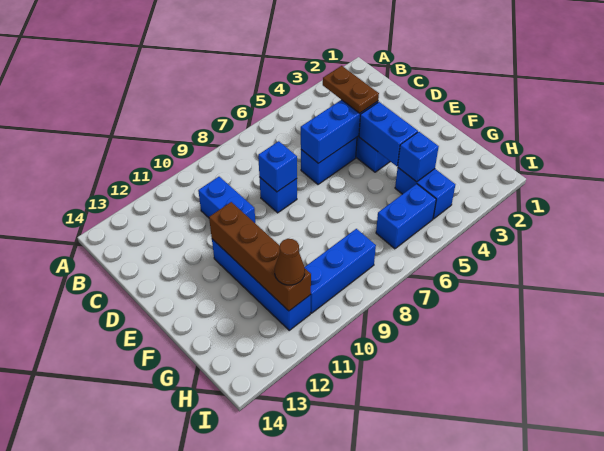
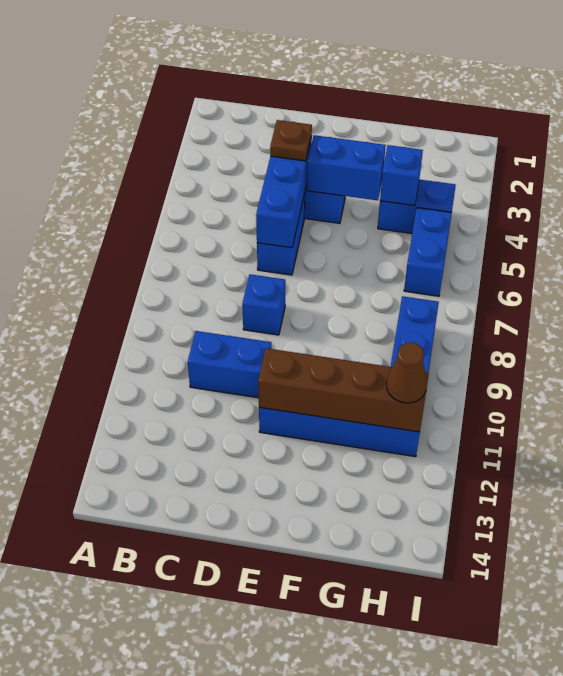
brown plate C4:D4 level 3 -> brown plate D4 level 3
blue brick D8 level 2 -> none

